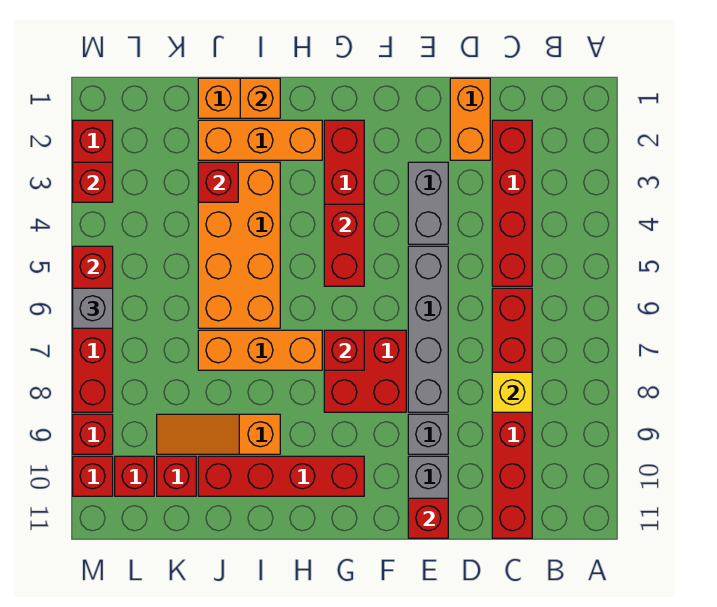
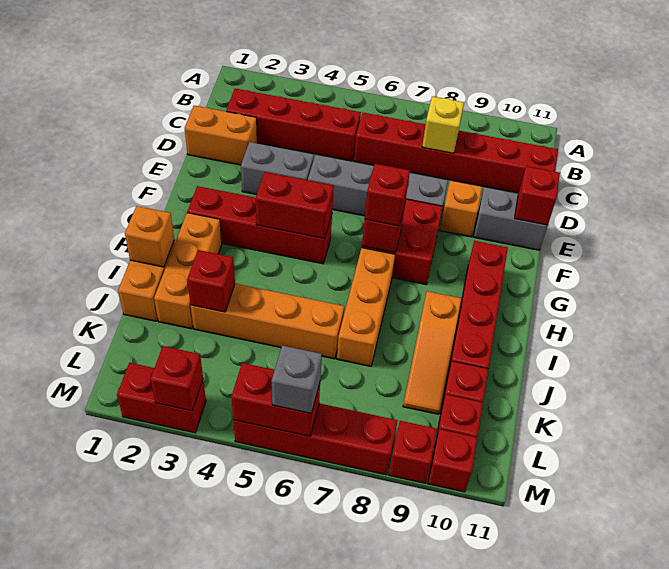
grey brick E9 level 1 -> orange brick E9 level 1
none -> red brick G7 level 3
orange brick I3:J6 level 1 -> orange brick J3:J6 level 1

